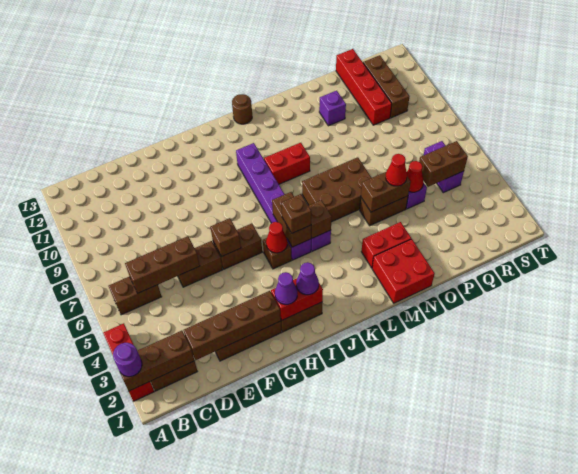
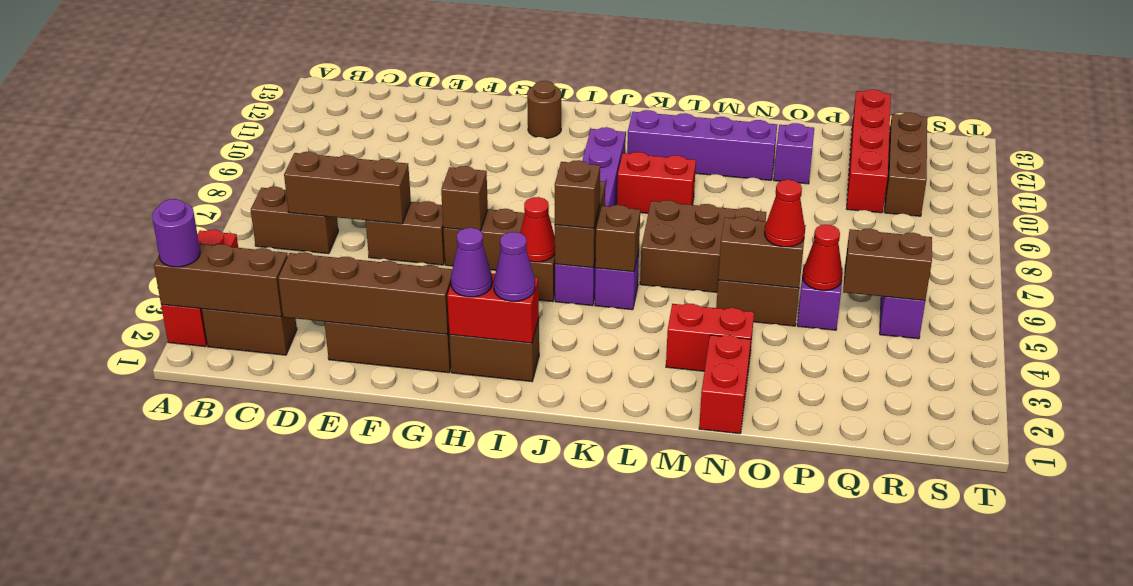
none -> purple brick K11:N11 level 1
brown round brick K13 level 1 -> brown round brick H12 level 1
red brick M1:N2 level 1 -> red brick N1:N2 level 1

